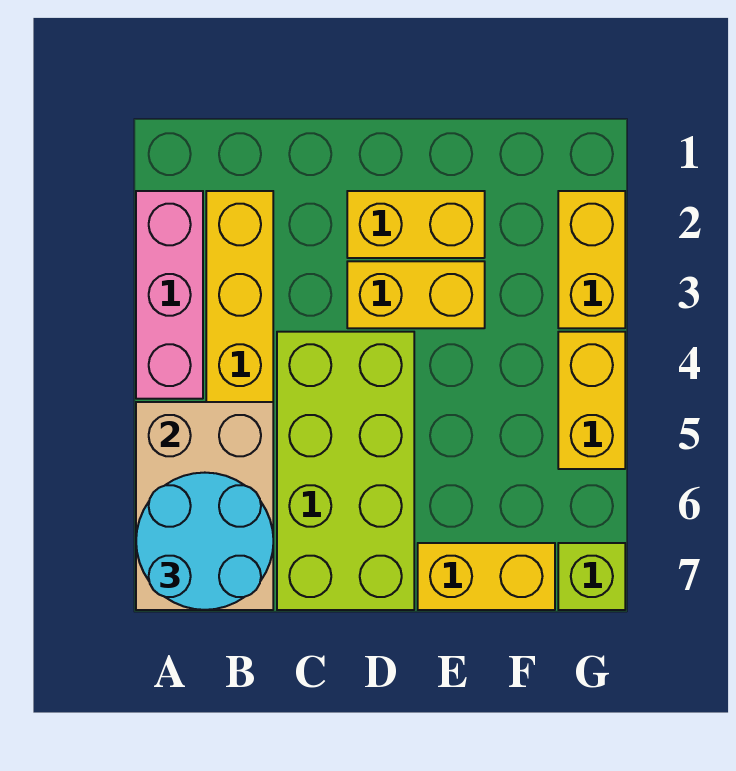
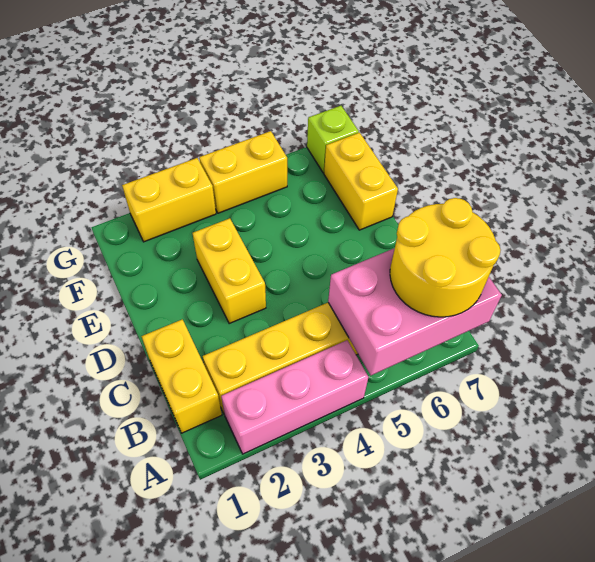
tan brick A5:B7 level 2 -> pink brick A5:B7 level 2
cyan round brick A6:B7 level 3 -> yellow round brick A6:B7 level 3
lime brick C4:D7 level 1 -> none
yellow brick D2:E2 level 1 -> yellow brick B1:C1 level 1

